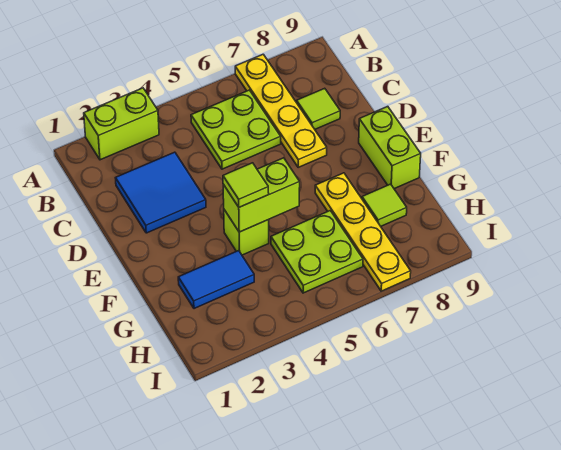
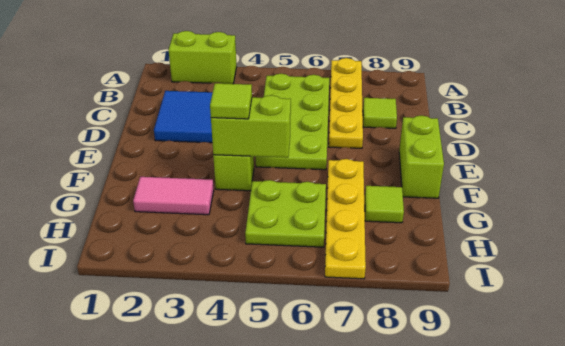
lime plate B5:C6 level 1 -> lime plate B5:E6 level 1
blue tile G2:G3 level 1 -> pink tile G2:G3 level 1

